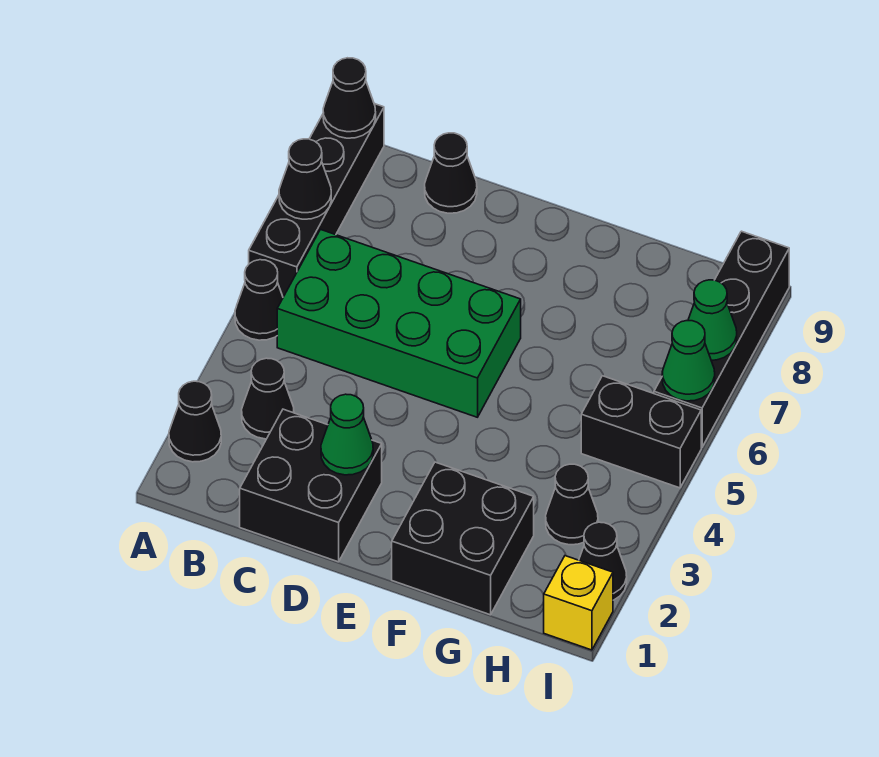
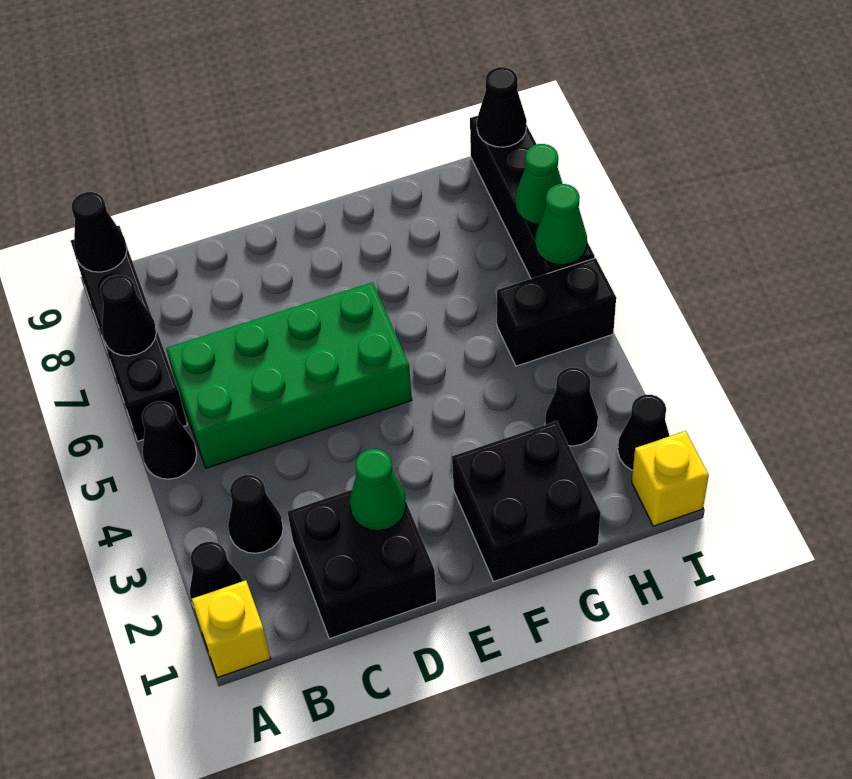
none -> yellow brick A1 level 1
black cone C9 level 1 -> black cone I9 level 2

